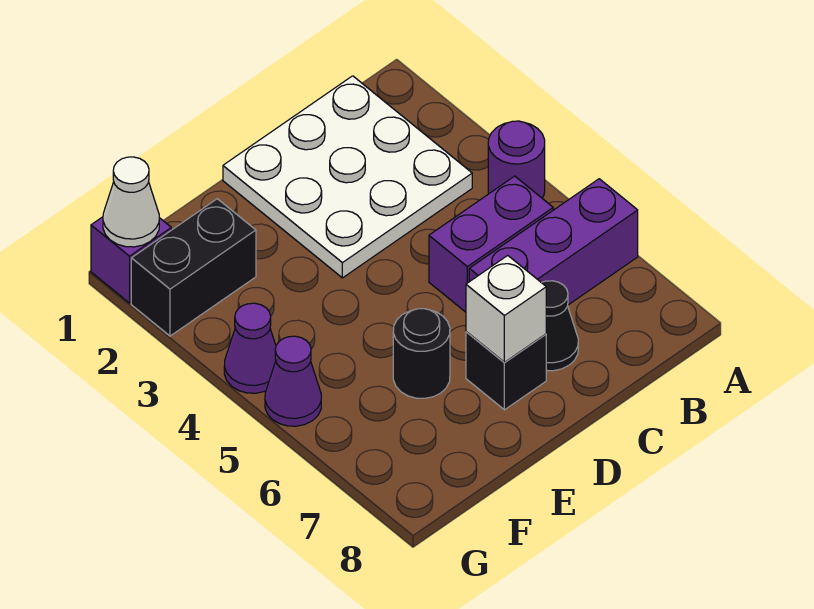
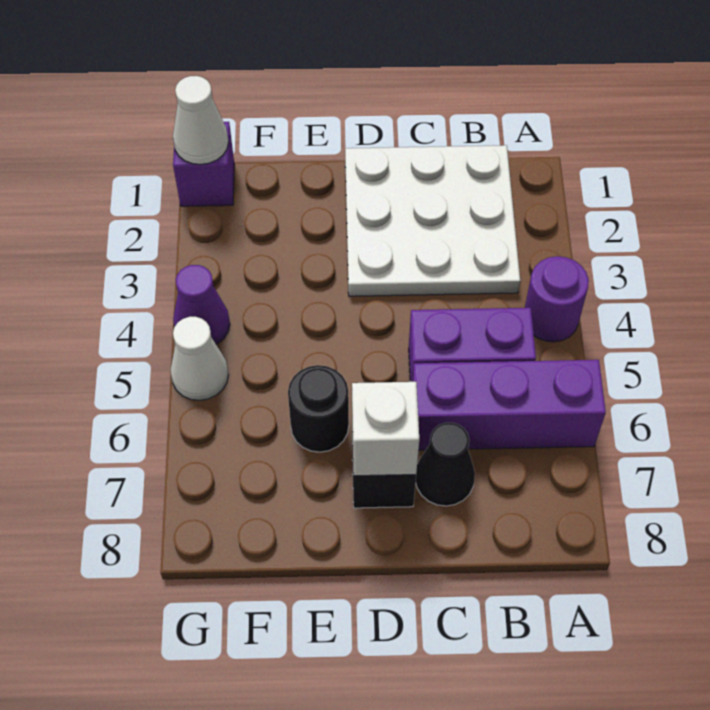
black brick F2:G2 level 1 -> none
purple cone G5 level 1 -> white cone G5 level 1

